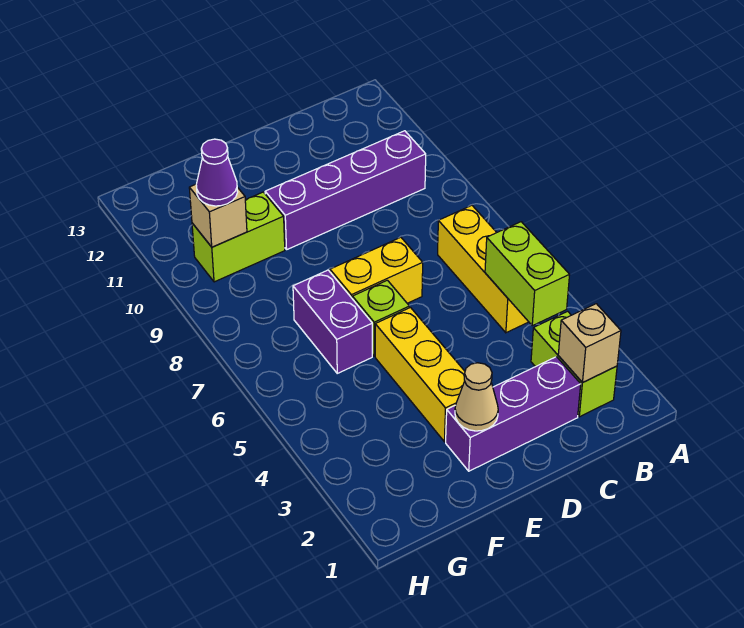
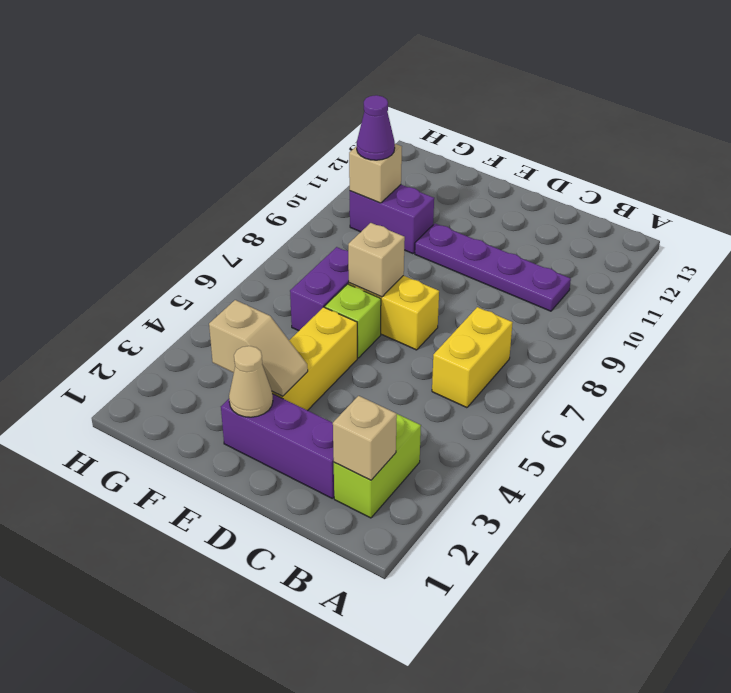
lime brick B4:B5 level 2 -> none
yellow brick B5:B7 level 1 -> yellow brick B6:B7 level 1
purple brick B10:E10 level 1 -> purple plate B10:E10 level 1
none -> tan slope E3:F3 level 2 top F
none -> tan brick E7 level 2
lime brick F10:G10 level 1 -> purple brick F10:G10 level 1

